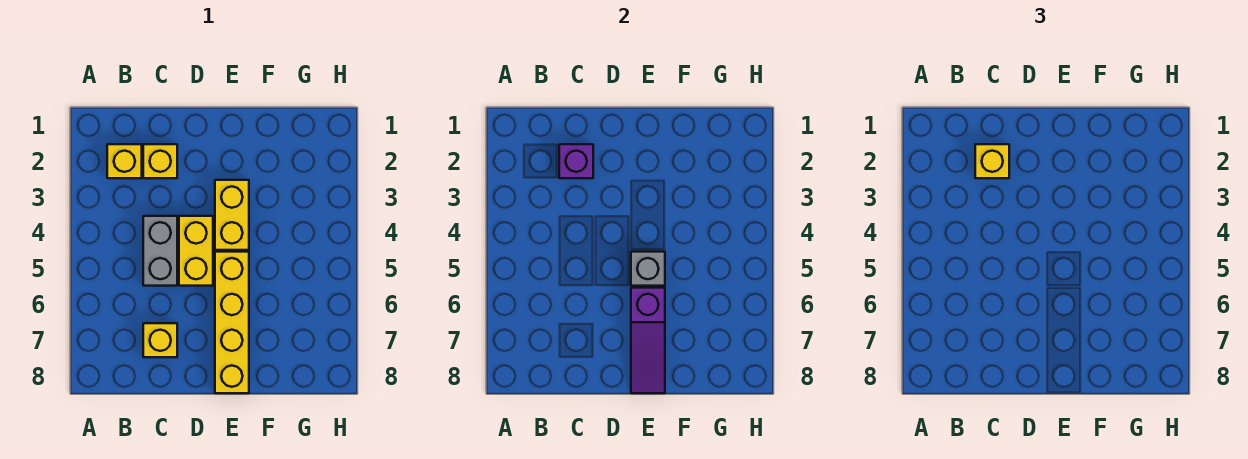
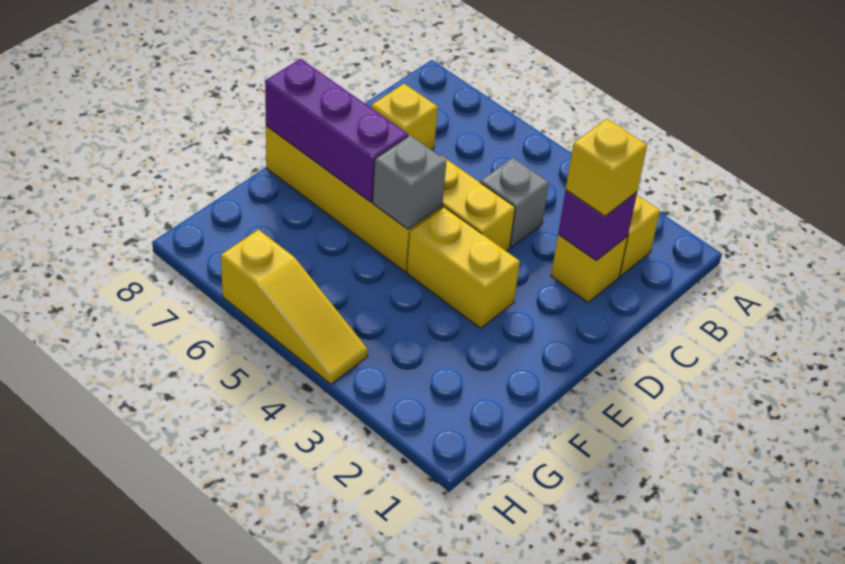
grey brick C4:C5 level 1 -> grey brick C4 level 1
purple slope E6:E8 level 2 top 6 -> purple brick E6:E8 level 2
none -> yellow slope H4:H6 level 1 top 6

